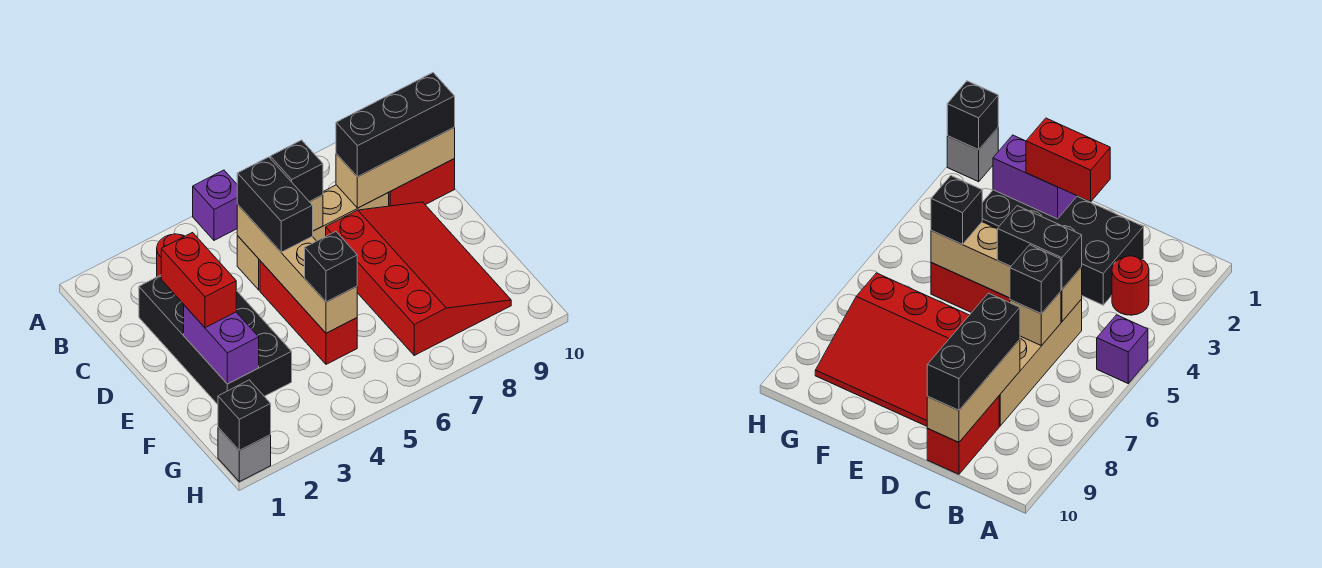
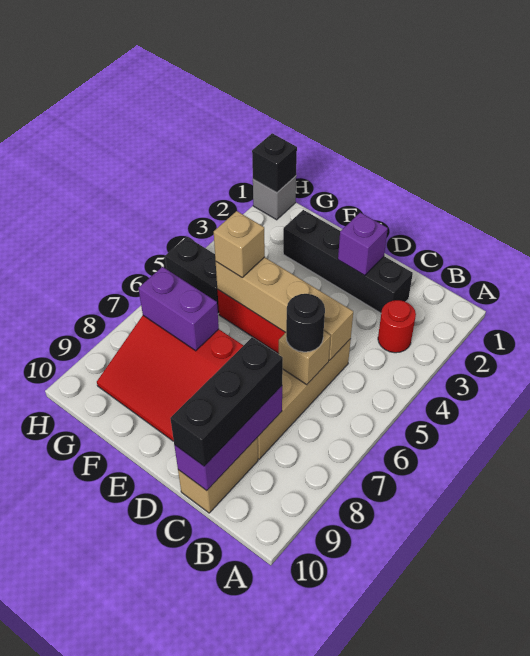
purple brick A5 level 1 -> purple brick D2 level 2
black brick C2:F3 level 1 -> black brick C2:F2 level 1
black brick C5:D5 level 3 -> black brick G5:H5 level 1
black brick C6 level 3 -> black round brick C6 level 3
tan brick C8:C10 level 2 -> purple brick C8:C10 level 2
red brick C9:C10 level 1 -> tan brick C9:C10 level 1
red brick D2:E2 level 3 -> none
purple brick E2:F2 level 2 -> purple brick F7:G7 level 2
black brick F5 level 3 -> tan brick F5 level 3

